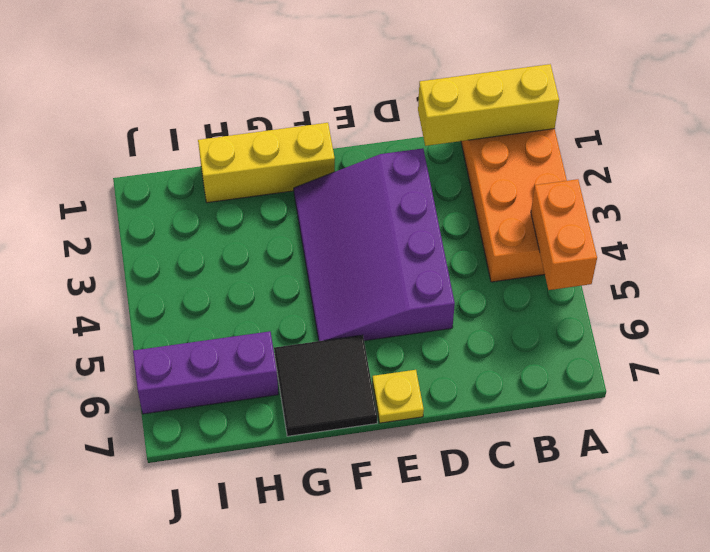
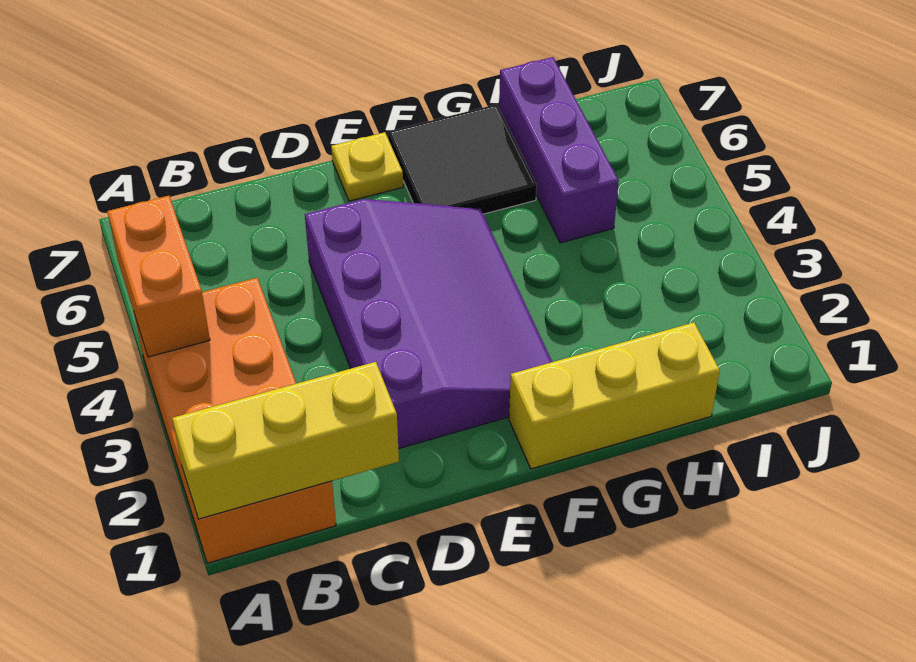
purple brick H6:J6 level 1 -> purple brick H5:H7 level 1

